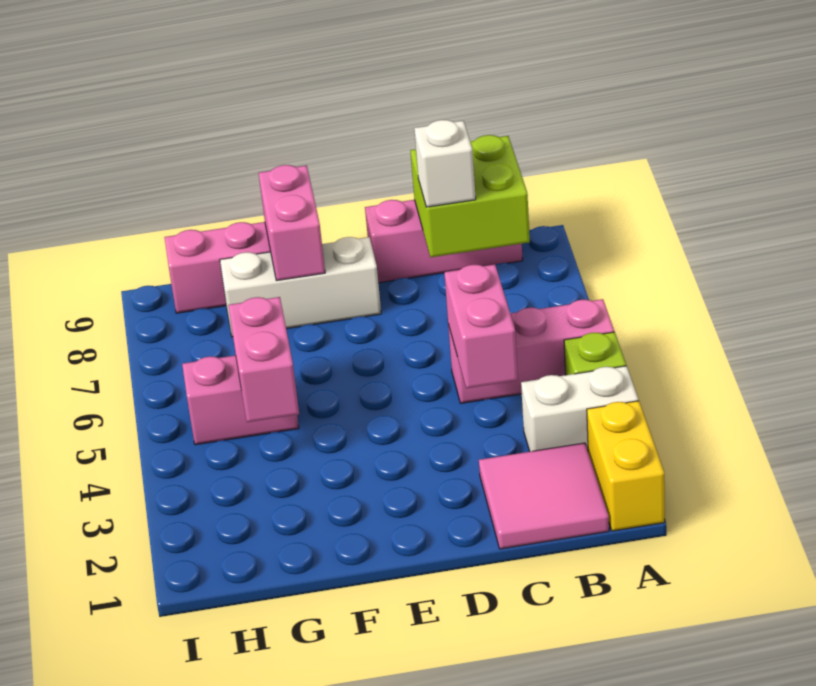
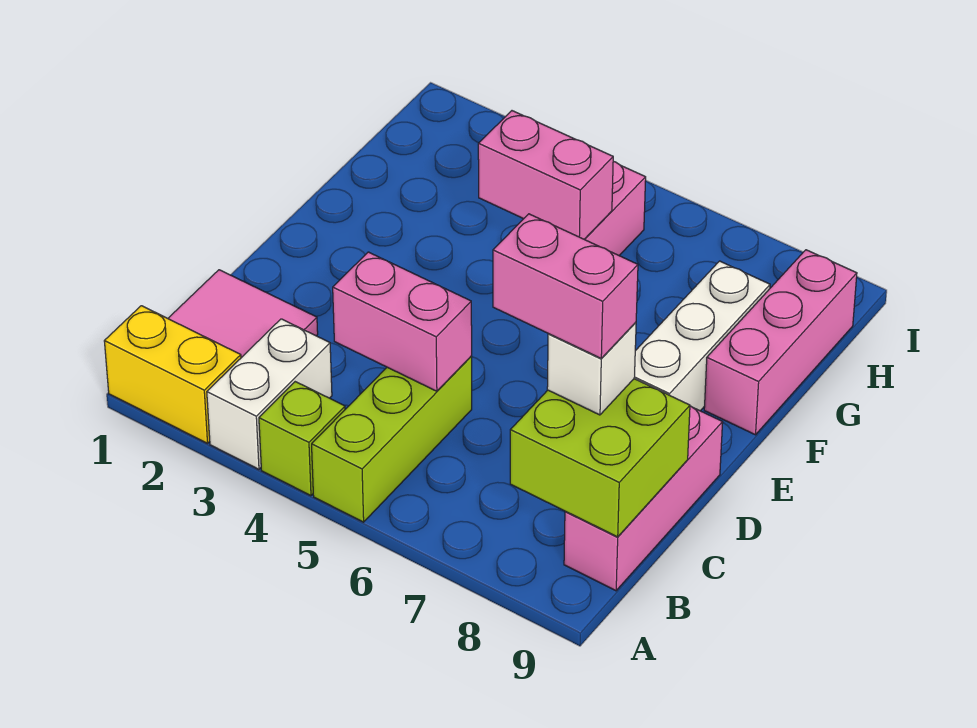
pink brick A5:C5 level 1 -> lime brick A5:C5 level 1
pink brick F8:F9 level 2 -> pink brick C7:C8 level 4

